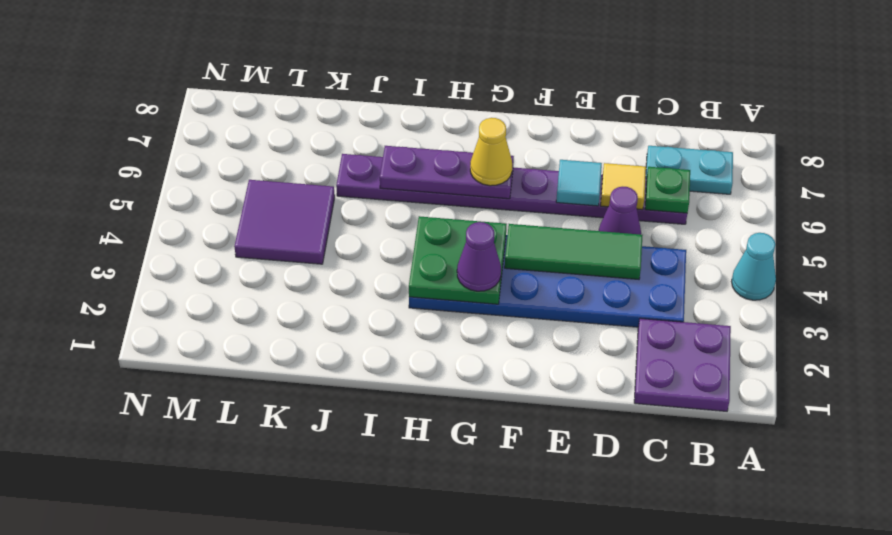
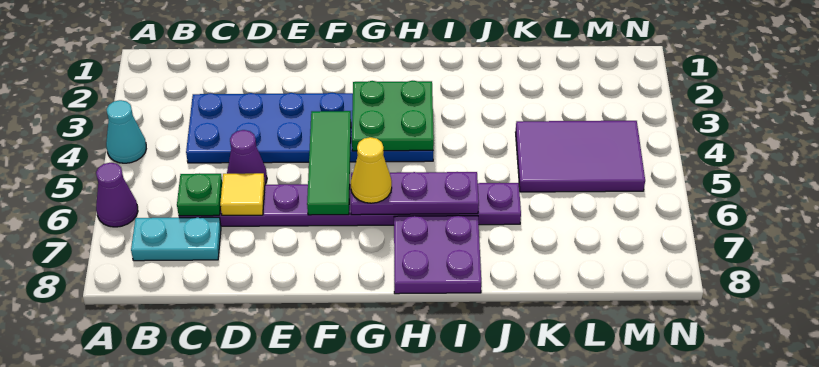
purple plate B1:C2 level 1 -> purple plate H7:I8 level 1
green tile D4:F4 level 2 -> green tile F4:F6 level 2
cyan tile E6 level 2 -> none
purple cone G3 level 3 -> purple cone A6 level 1
purple tile K4:L5 level 1 -> purple tile K4:M5 level 1

